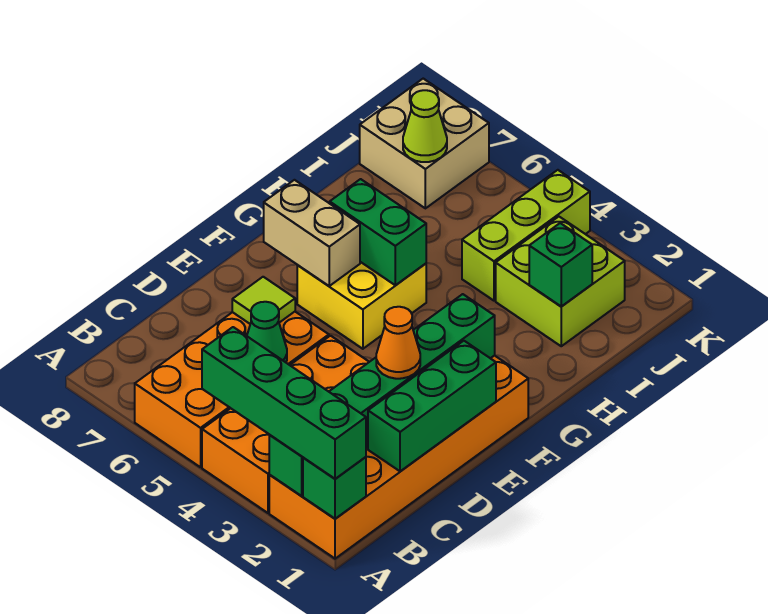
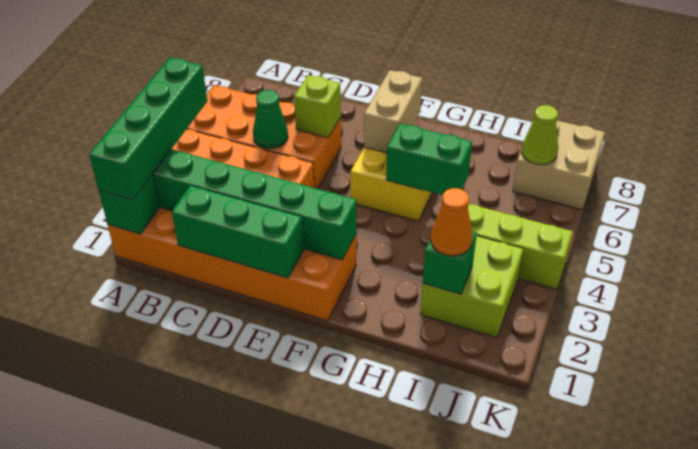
orange cone D2 level 3 -> orange cone I2 level 3
lime tile D6 level 2 -> lime brick D6 level 2
green brick G5:G6 level 2 -> green brick G5:H5 level 2

